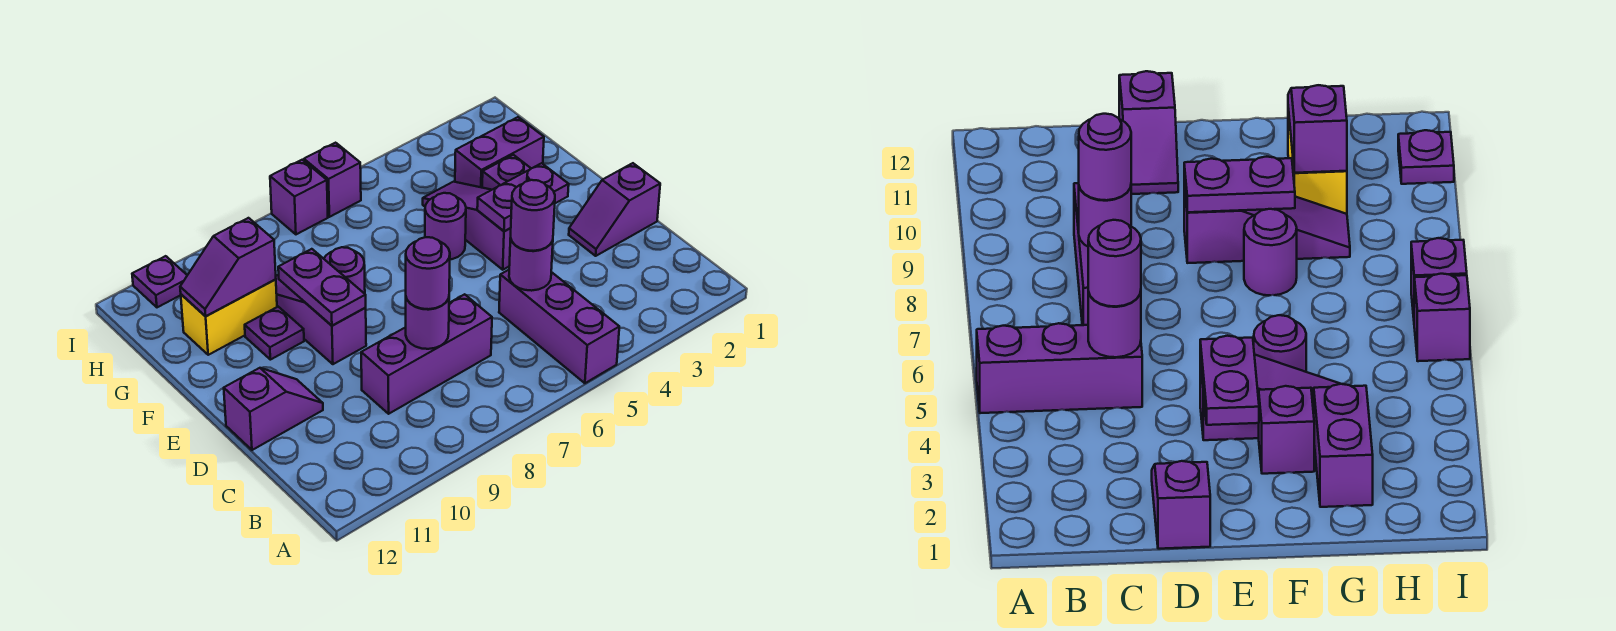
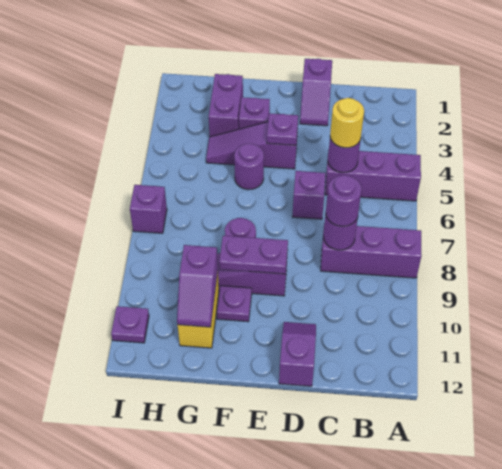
purple round brick C5 level 3 -> yellow round brick C5 level 3
purple brick C7:C9 level 1 -> purple brick A8:C8 level 1
purple plate E3:E4 level 2 -> purple plate E4 level 2
purple brick I6 level 1 -> purple brick D6 level 1

